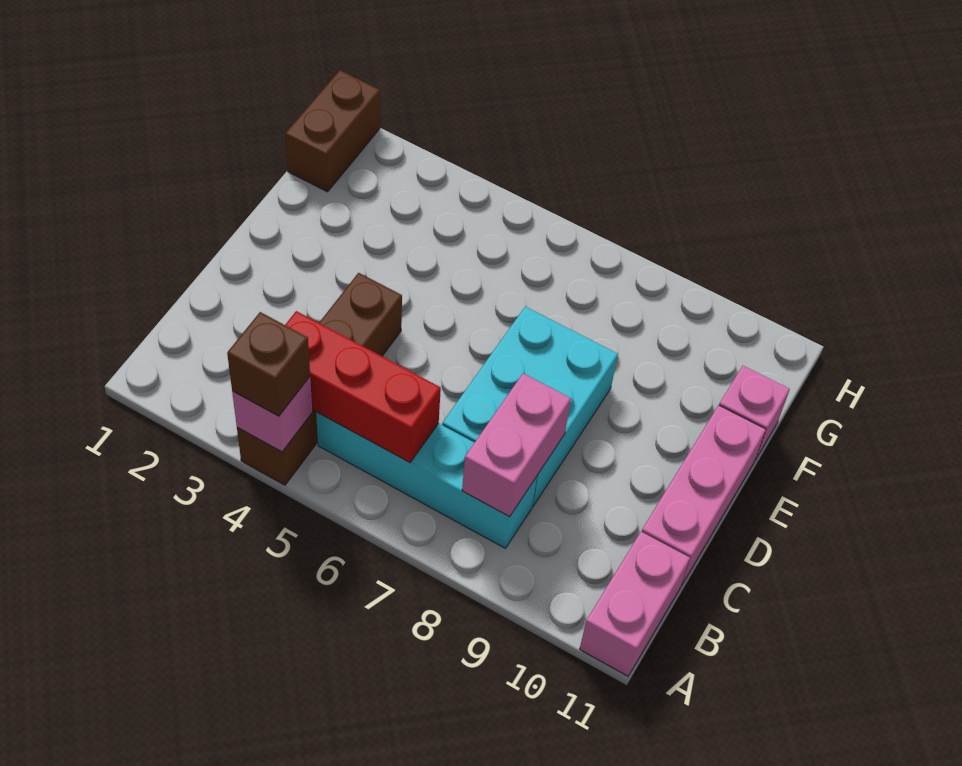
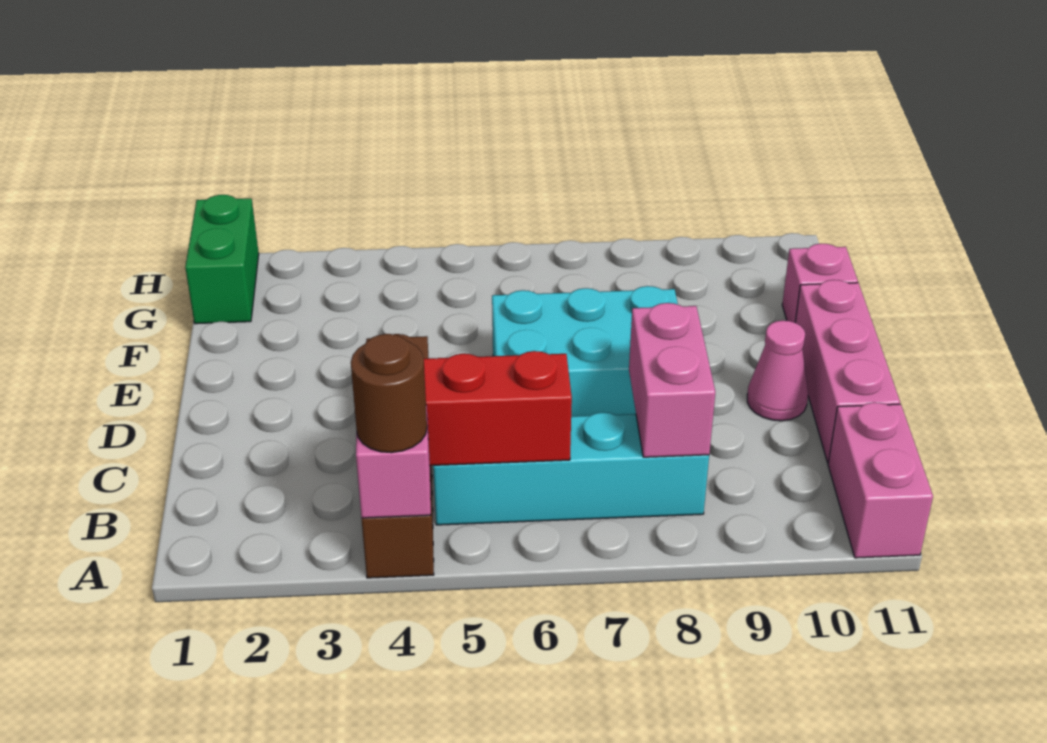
brown brick A4 level 3 -> brown round brick A4 level 3
cyan brick C7:E8 level 1 -> cyan brick D6:E8 level 1
none -> pink cone D10 level 1
brown brick G1:H1 level 1 -> green brick G1:H1 level 1

